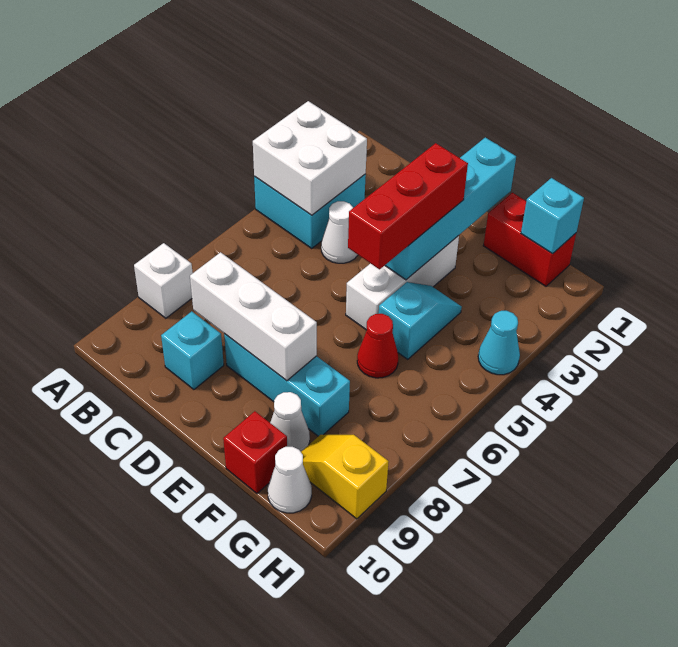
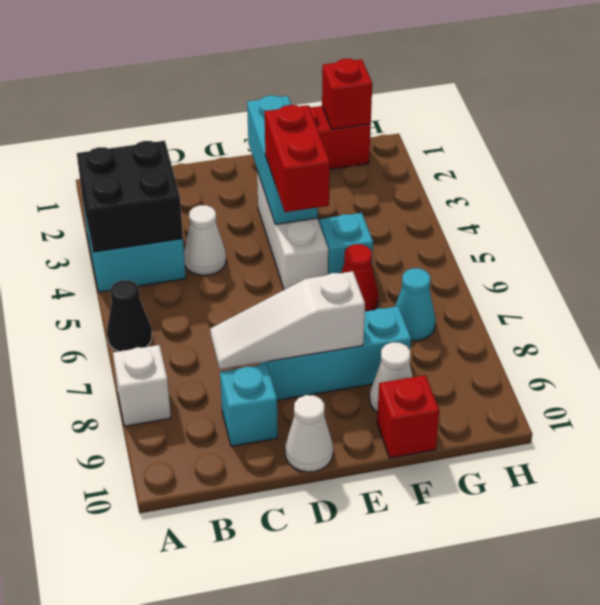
white brick A3:B4 level 2 -> black brick A3:B4 level 2
none -> black cone A6 level 1
white brick C8:E8 level 2 -> white slope C8:E8 level 2 top E
cyan brick E1:E4 level 2 -> cyan brick E2:E4 level 2
red brick E3:E5 level 3 -> red brick E4:E5 level 3
cyan brick G1 level 2 -> red brick G1 level 2
yellow slope G9:H9 level 1 top H -> none
white cone G10 level 1 -> white cone D10 level 1
cyan cone H4 level 1 -> cyan cone G7 level 1

